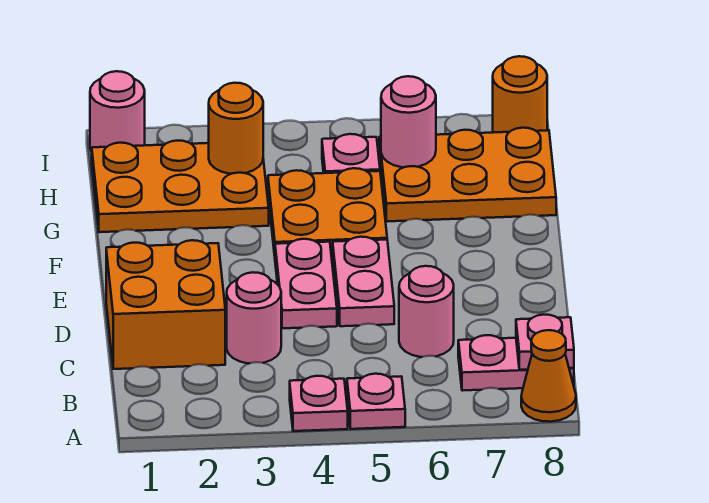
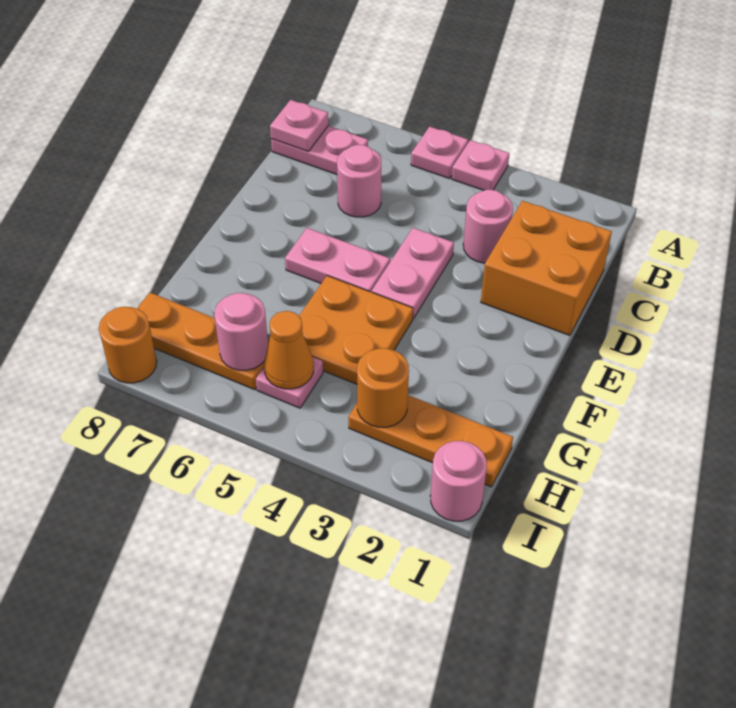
orange cone A8 level 1 -> orange cone H5 level 2
pink plate D5:E5 level 1 -> pink plate E5:E6 level 1
orange plate G1:H3 level 1 -> orange plate H1:H3 level 1
orange plate G6:H8 level 1 -> orange plate H6:H8 level 1

